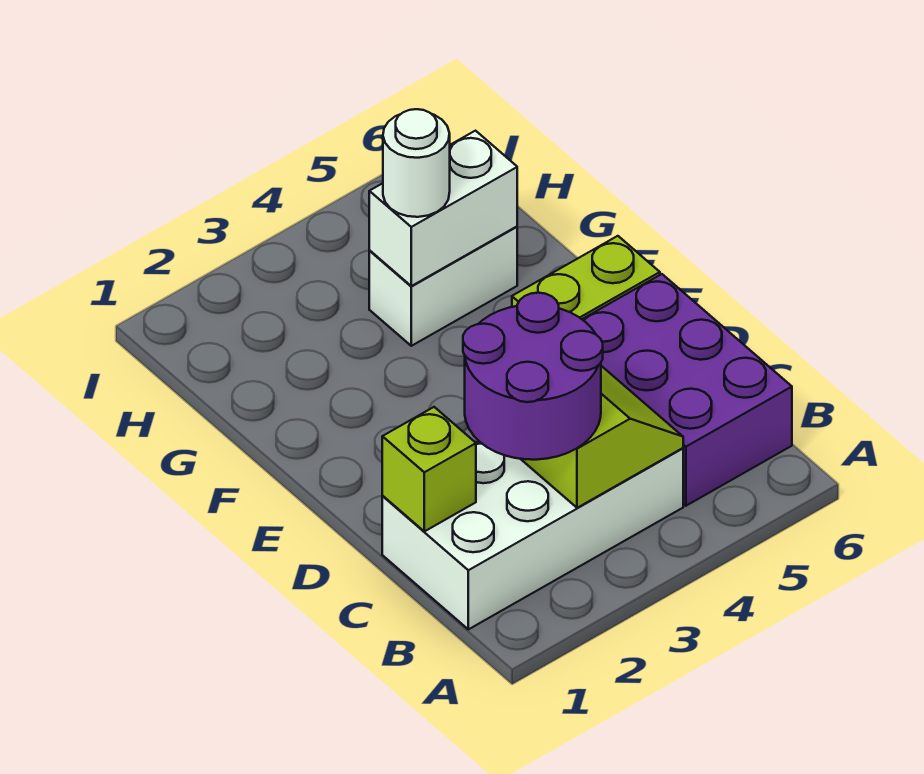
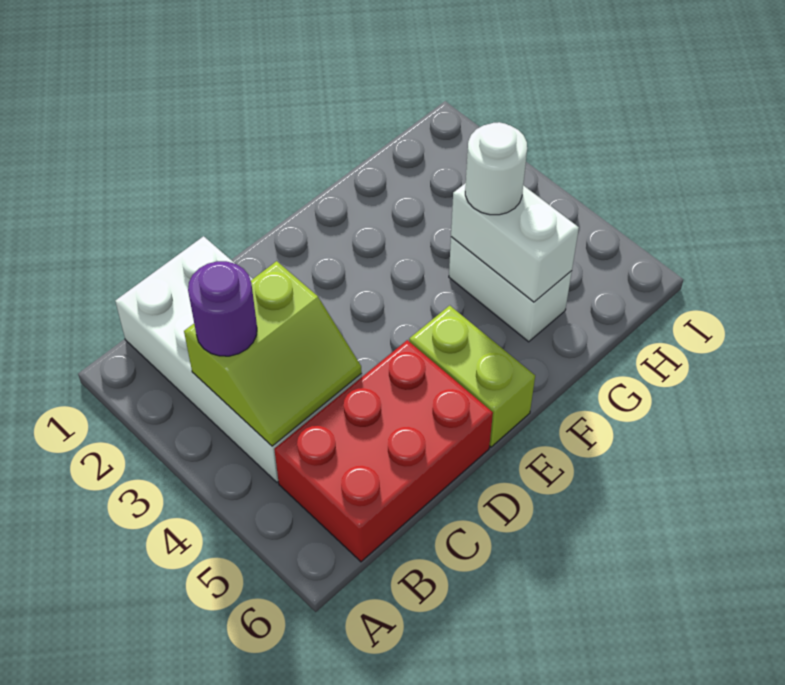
purple round brick B2:C3 level 3 -> purple round brick B3 level 3
purple brick B5:D6 level 1 -> red brick B5:D6 level 1
lime brick C1 level 2 -> none

